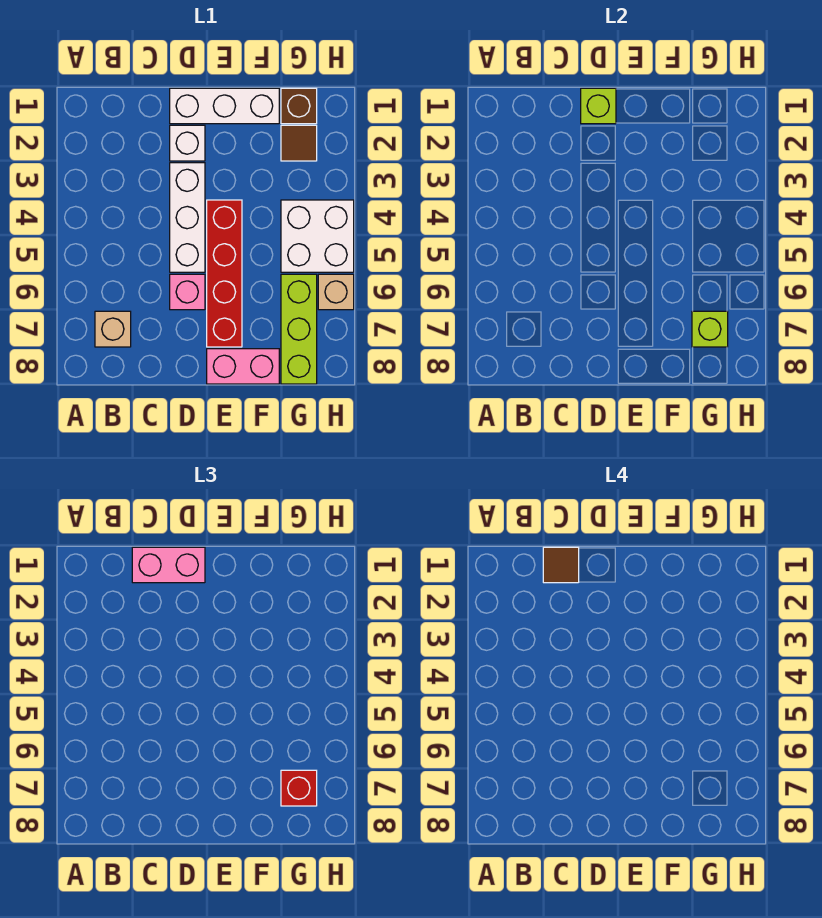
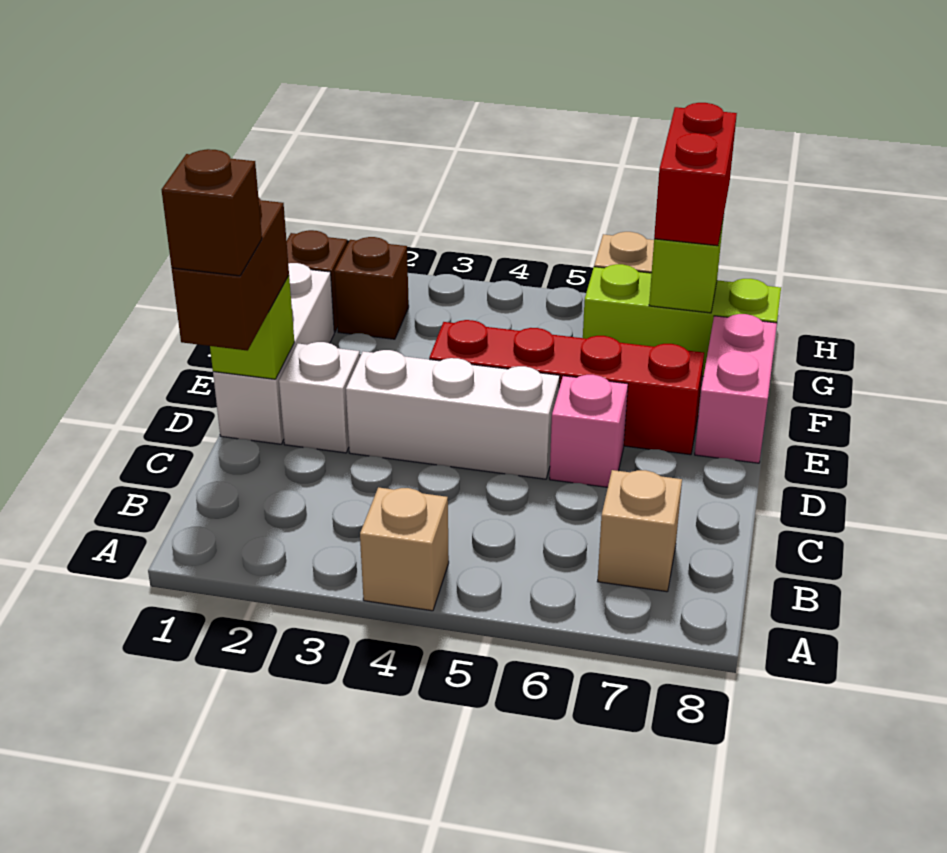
none -> tan brick A4 level 1
pink brick C1:D1 level 3 -> brown brick C1:D1 level 3
brown tile C1 level 4 -> brown brick C1 level 4
brown tile G2 level 1 -> brown brick G2 level 1
white brick G4:H5 level 1 -> none
red brick G7 level 3 -> red brick G7:H7 level 3

